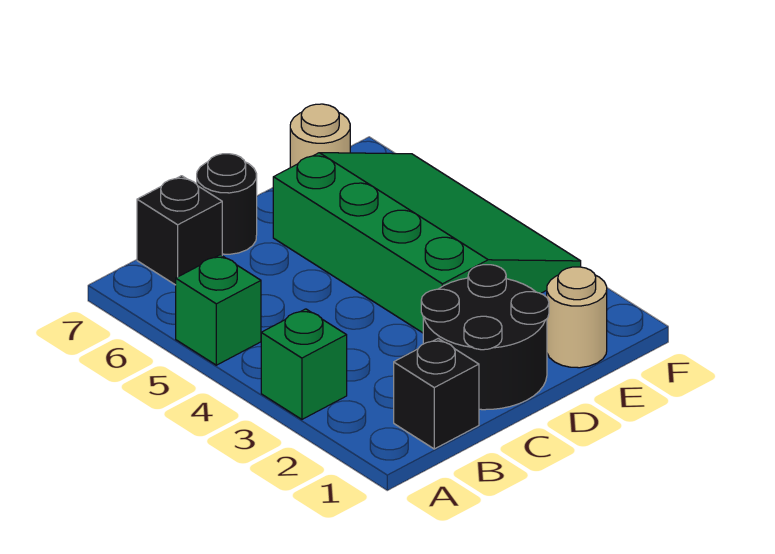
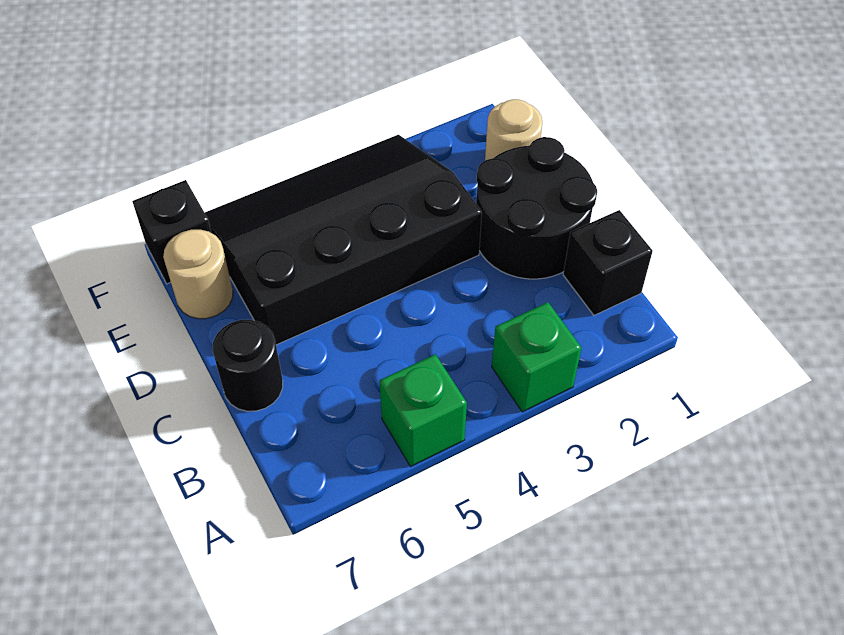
black brick B7 level 1 -> black brick F7 level 1
green slope D3:F6 level 1 top D -> black slope D3:F6 level 1 top D

